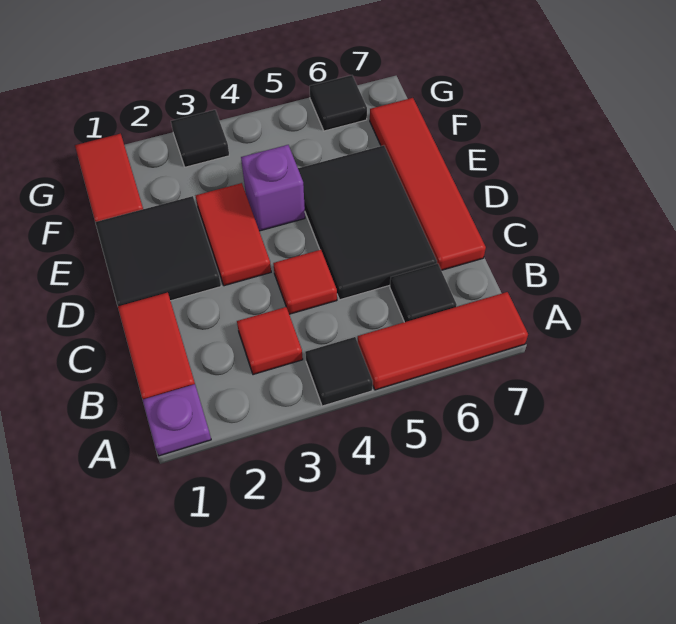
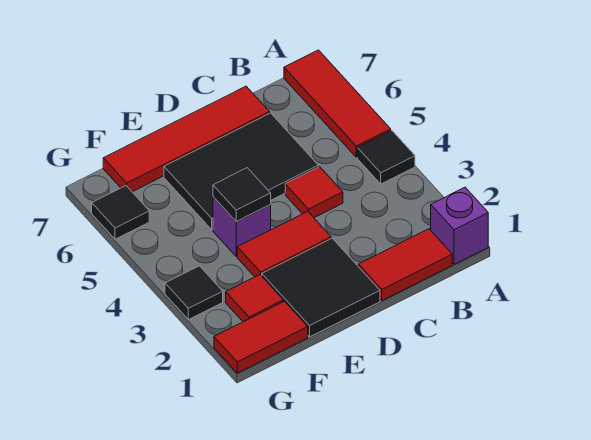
purple plate A1 level 1 -> purple brick A1 level 1
red tile B3 level 1 -> red tile F2 level 1
black tile B6 level 1 -> black tile E4 level 2

